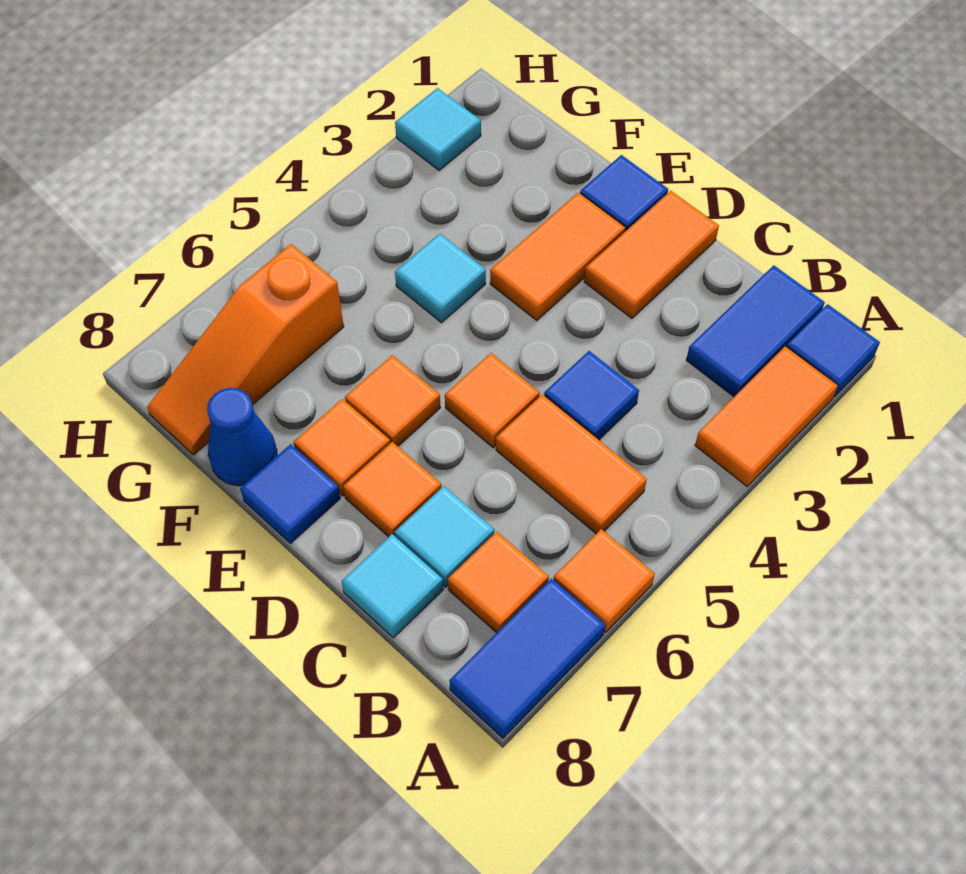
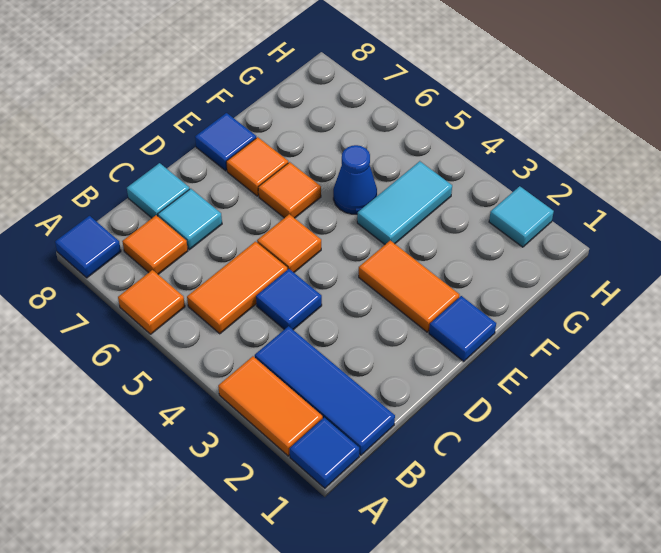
blue tile A7:A8 level 1 -> blue tile A8 level 1
blue tile B1:B2 level 1 -> blue tile B1:B3 level 1
orange tile D1:D2 level 1 -> none
orange tile D7 level 1 -> none
cyan tile F4 level 1 -> cyan tile F4:G4 level 1
blue cone F8 level 1 -> blue cone F5 level 1
orange slope G6:G8 level 1 top 6 -> none

